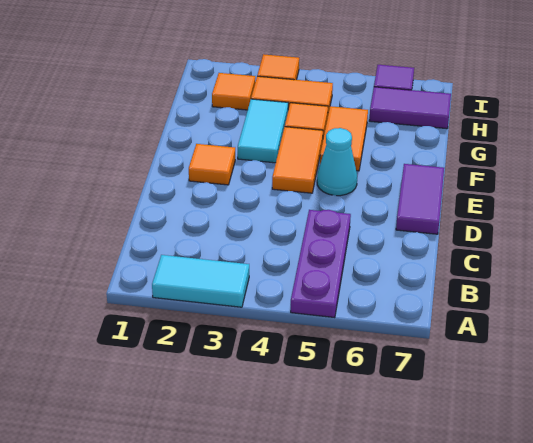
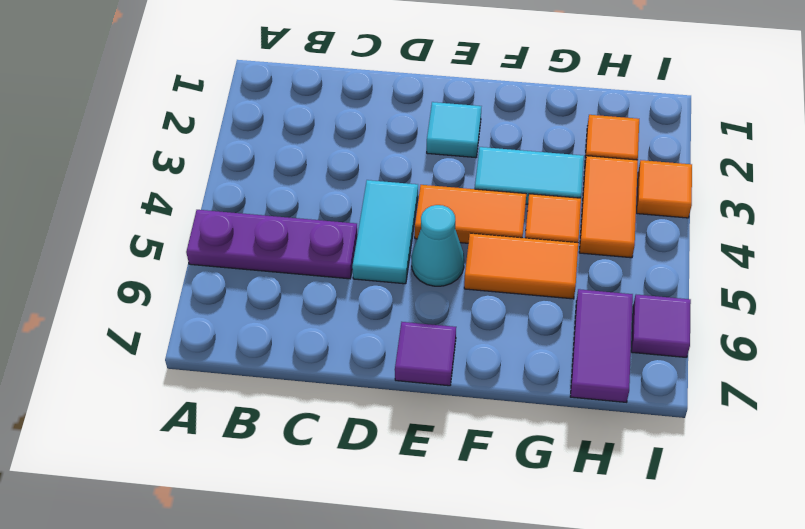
cyan tile A2:A3 level 1 -> cyan tile D4:D5 level 1
purple tile D7:E7 level 1 -> purple tile E7 level 1
orange tile E2 level 1 -> cyan tile E2 level 1

